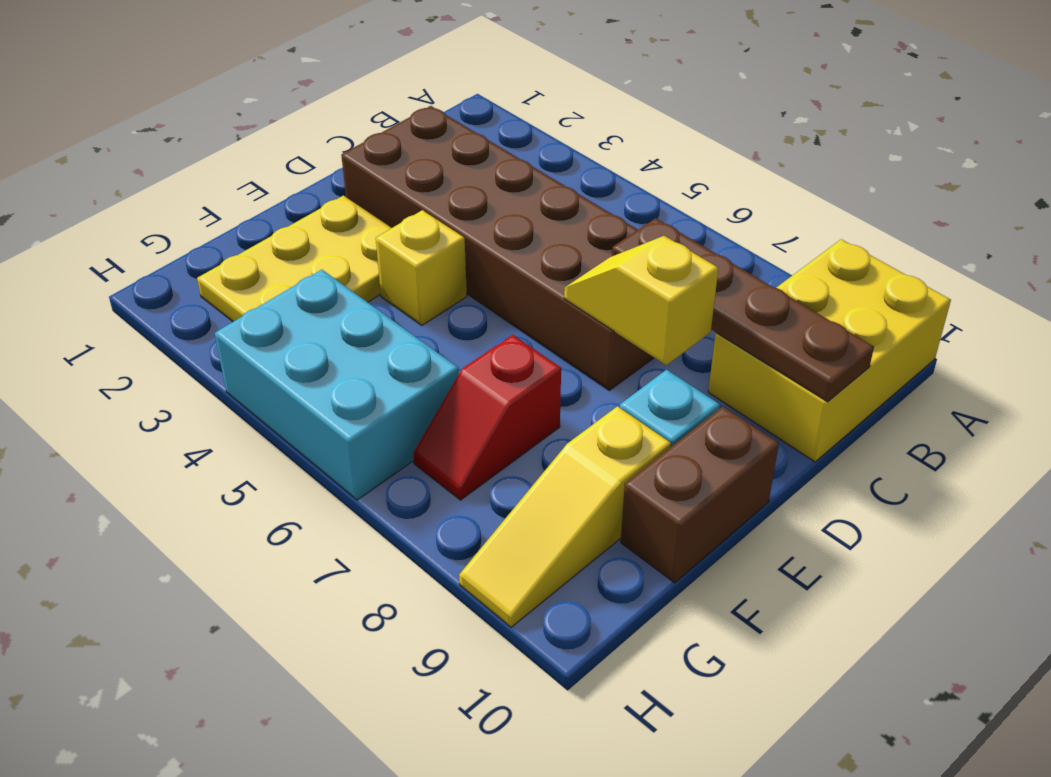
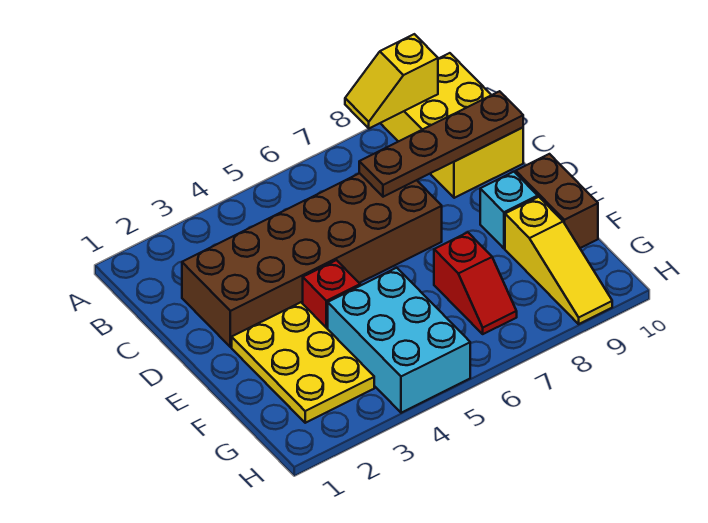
yellow slope D7:D8 level 2 top 8 -> yellow slope A8:A9 level 2 top 9
yellow brick E4 level 1 -> red brick E4 level 1
cyan brick G4:H6 level 1 -> cyan brick F4:H5 level 1

